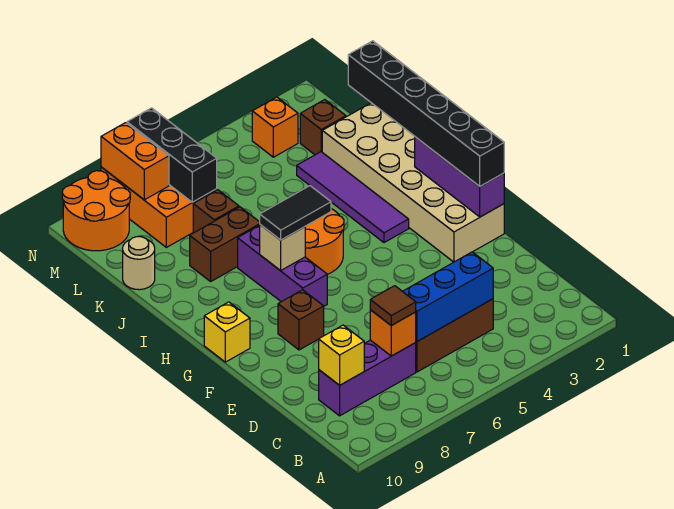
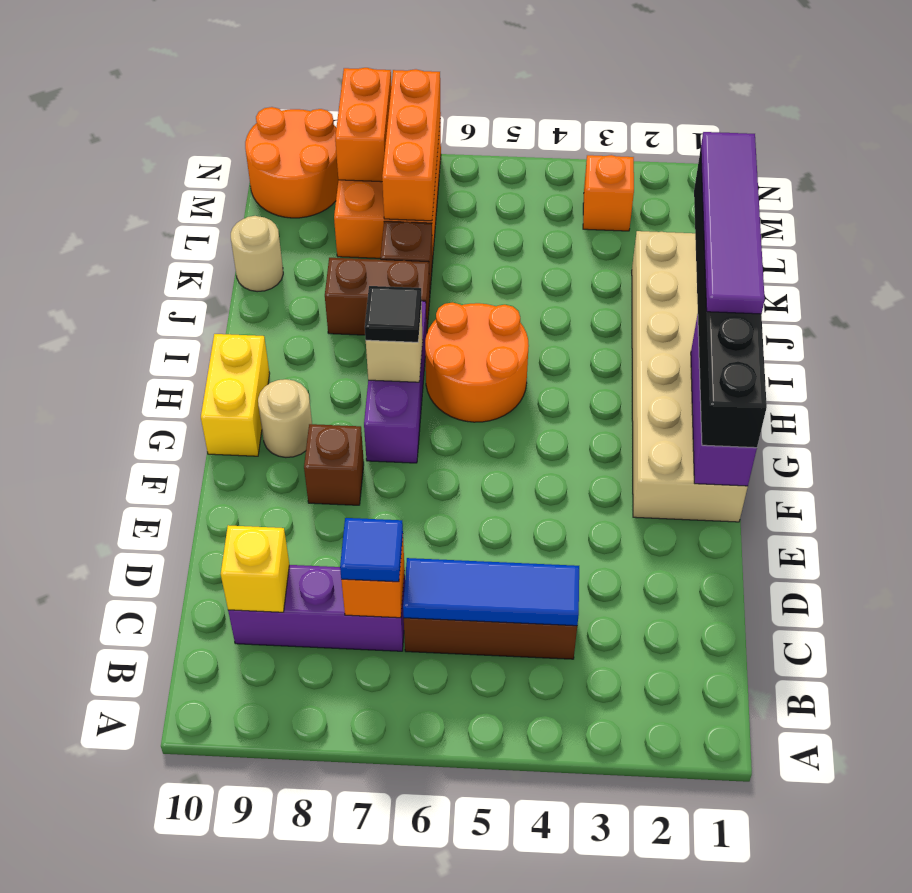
blue brick C4:C6 level 2 -> blue tile C4:C6 level 2
brown tile C7 level 3 -> blue tile C7 level 3
none -> tan round brick G9 level 1
yellow brick G10 level 1 -> yellow brick G10:H10 level 1
purple tile H3:K3 level 1 -> purple tile H1:K1 level 4
black tile H6:H7 level 3 -> black tile H7 level 3
brown brick L2 level 1 -> none
black brick L7:N7 level 2 -> orange brick L7:N7 level 2

